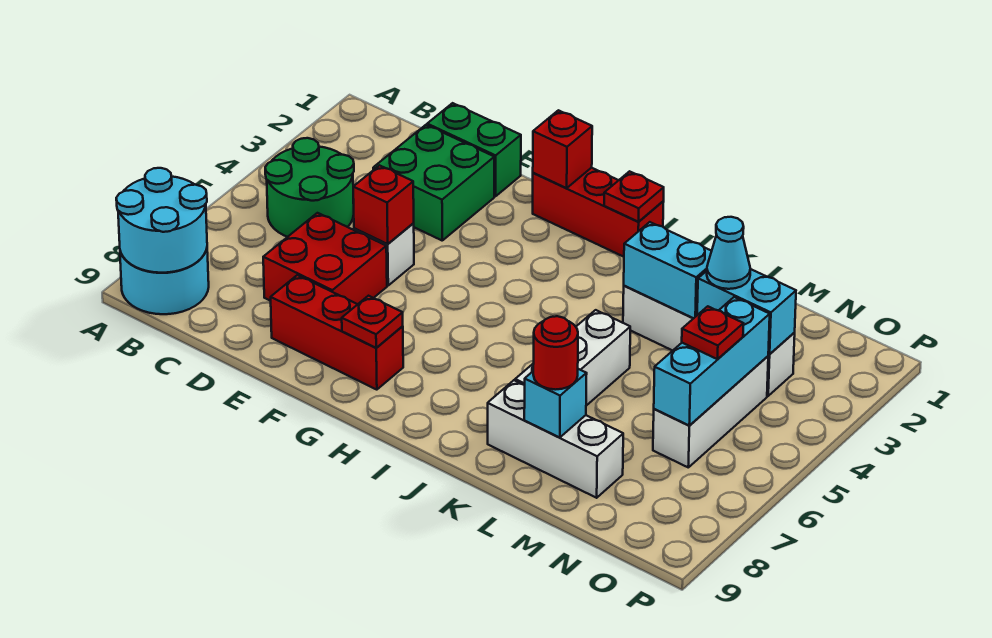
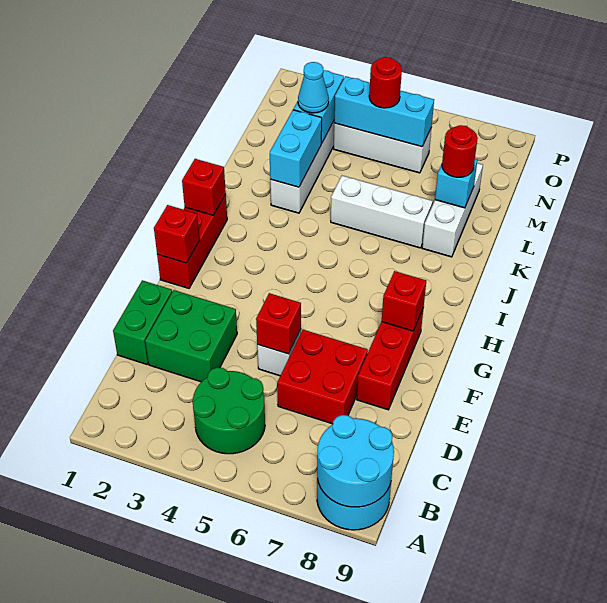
red plate G8 level 2 -> red brick G8 level 2
red plate I1 level 2 -> red brick I1 level 2
red plate N5 level 3 -> red round brick N5 level 3

